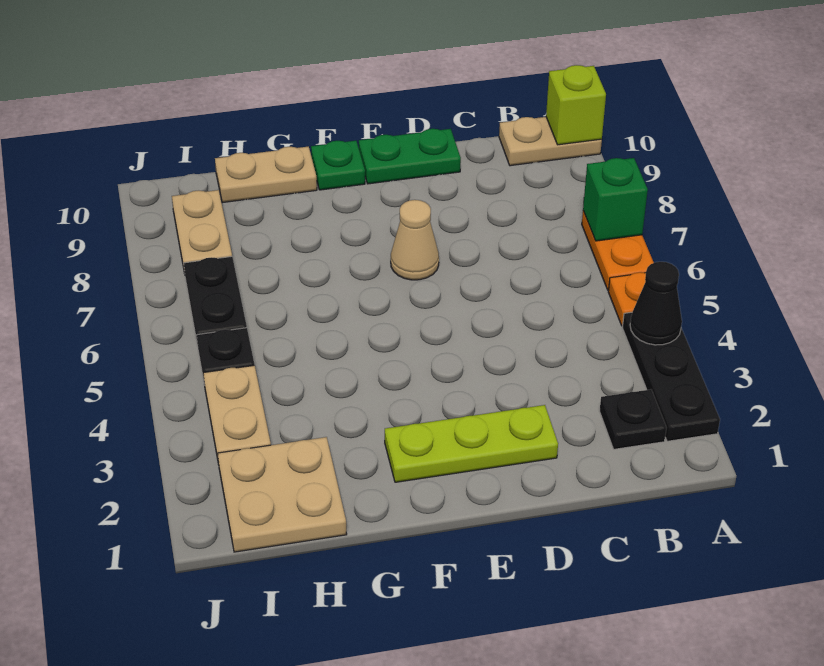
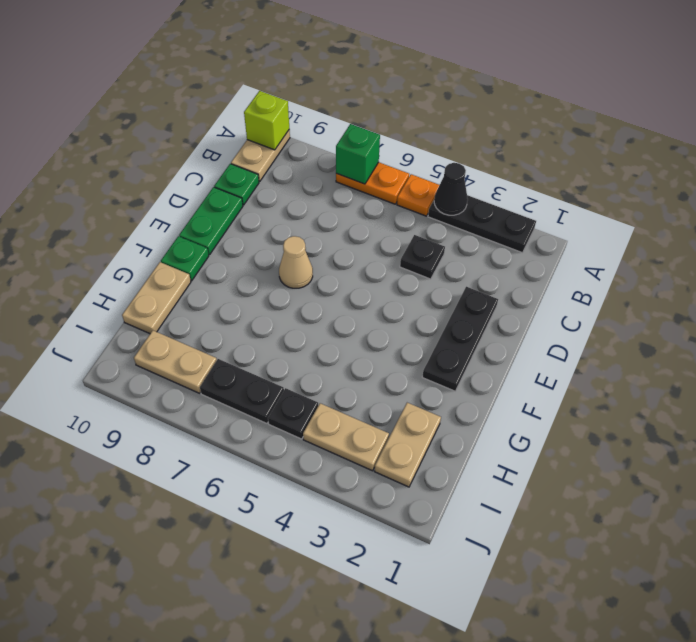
black plate B2 level 1 -> black plate C4 level 1
none -> green plate C10 level 1
lime plate D2:F2 level 1 -> black plate D2:F2 level 1
tan plate H1:I2 level 1 -> tan plate H2:I2 level 1

